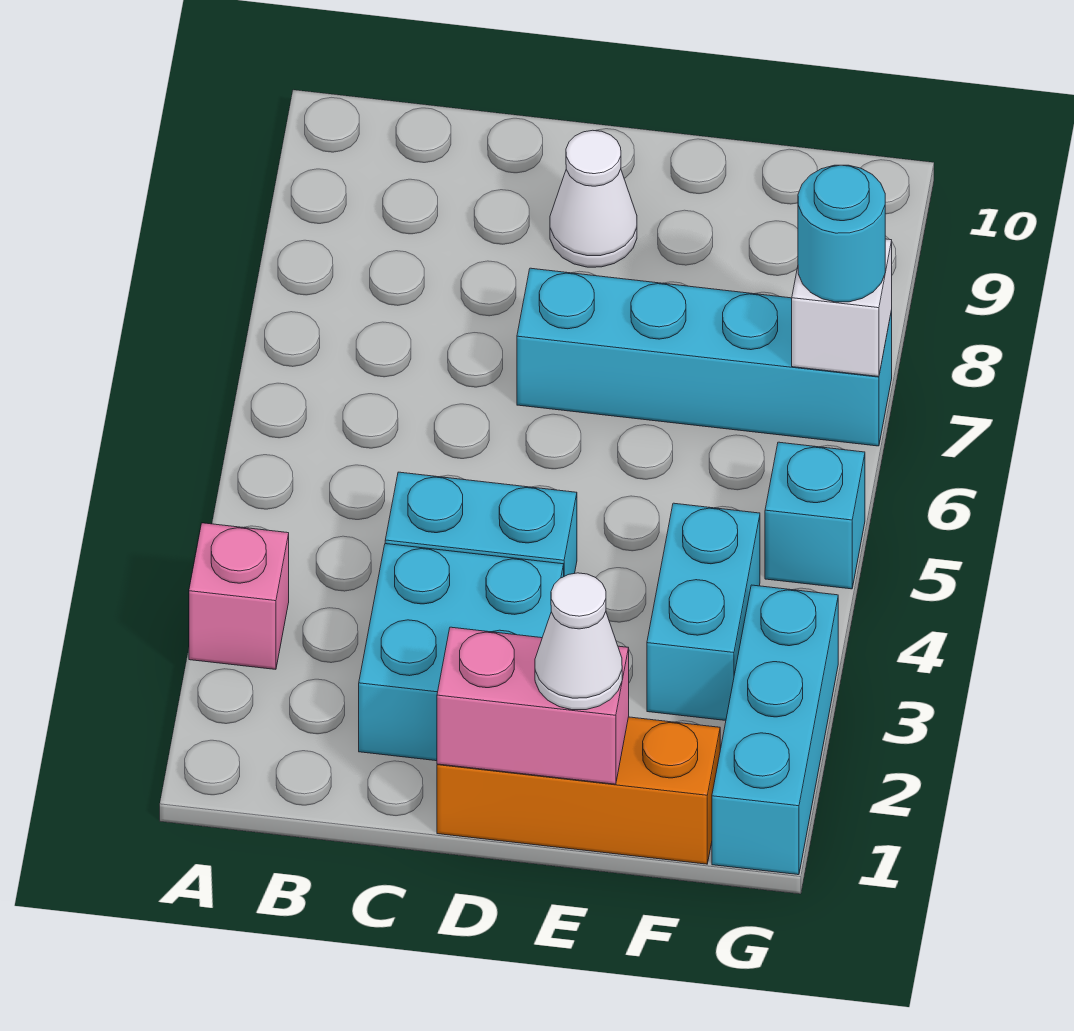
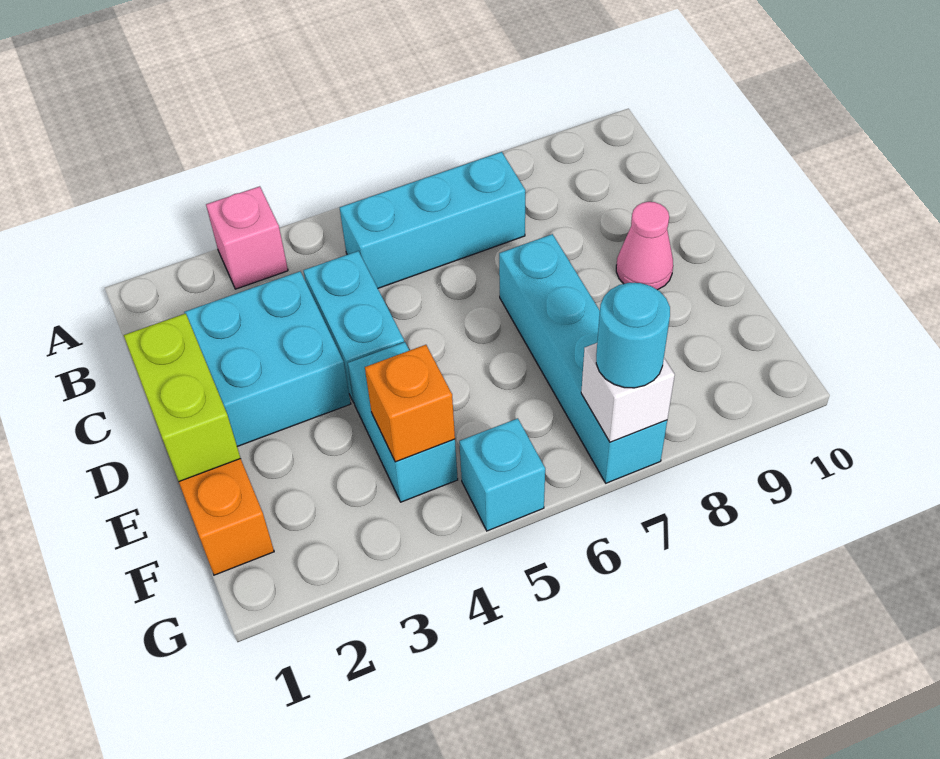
pink brick D1:E1 level 2 -> lime brick D1:E1 level 2
white cone D9 level 1 -> pink cone D9 level 1
white cone E1 level 3 -> none
cyan brick F3:F4 level 1 -> cyan brick E4:F4 level 1
none -> orange brick F4 level 2
cyan brick G1:G3 level 1 -> cyan brick B5:B7 level 1

